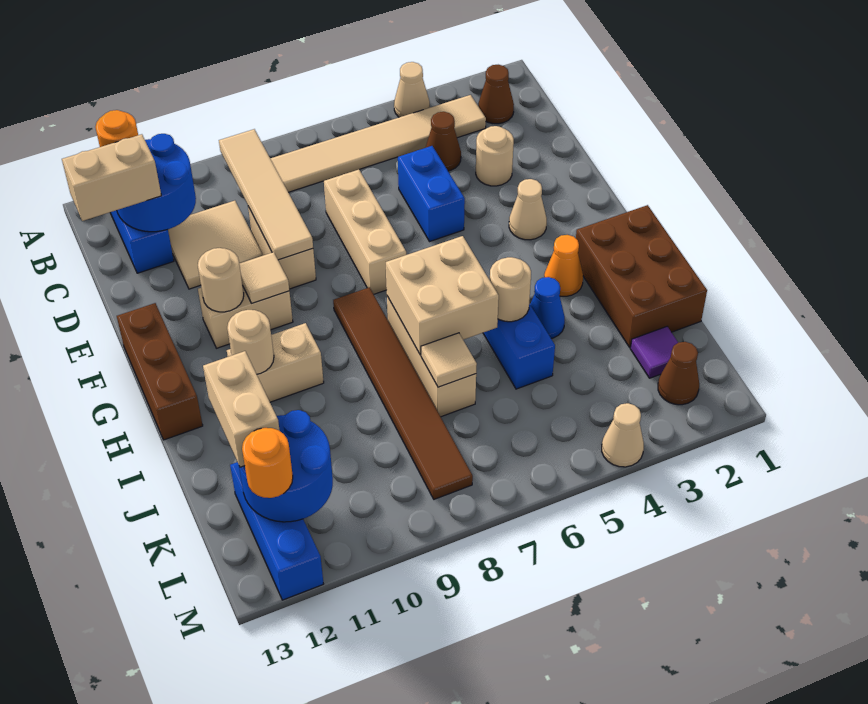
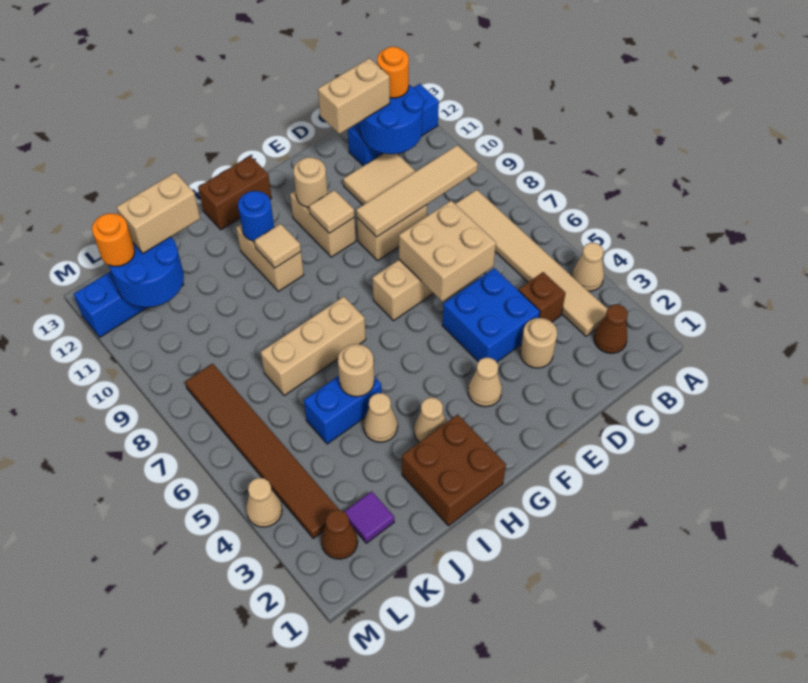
brown cone C4 level 1 -> brown brick C4 level 1
tan brick C12:C13 level 3 -> tan brick C12:D12 level 3
blue brick D5:E5 level 1 -> blue brick D4:E5 level 1
brown brick F13:H13 level 1 -> brown brick G13:H13 level 1
brown tile G8:L8 level 1 -> brown tile L3:L8 level 1
brown brick H1:J2 level 1 -> brown brick H1:I2 level 1
orange cone H3 level 1 -> tan cone H3 level 1
tan brick H6:I7 level 2 -> tan brick D6:E7 level 2
tan round brick H11 level 2 -> blue round brick H11 level 2
blue cone I4 level 1 -> tan cone I4 level 1
tan tile J7 level 2 -> tan tile H10 level 2

